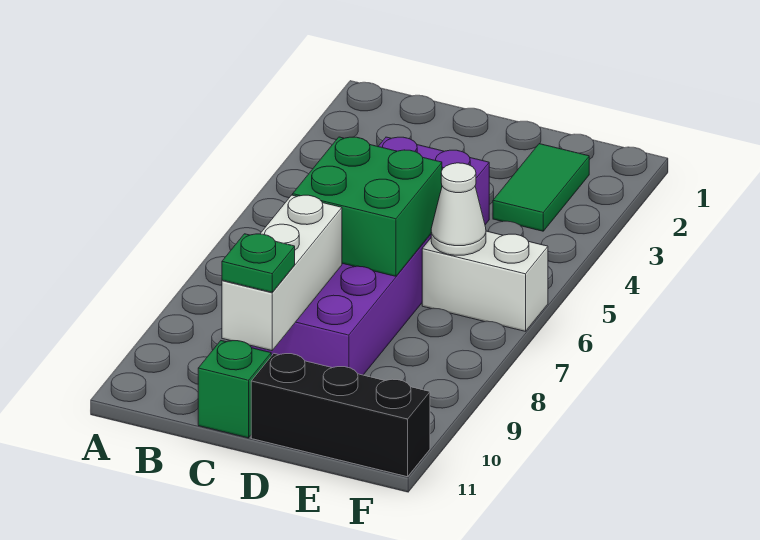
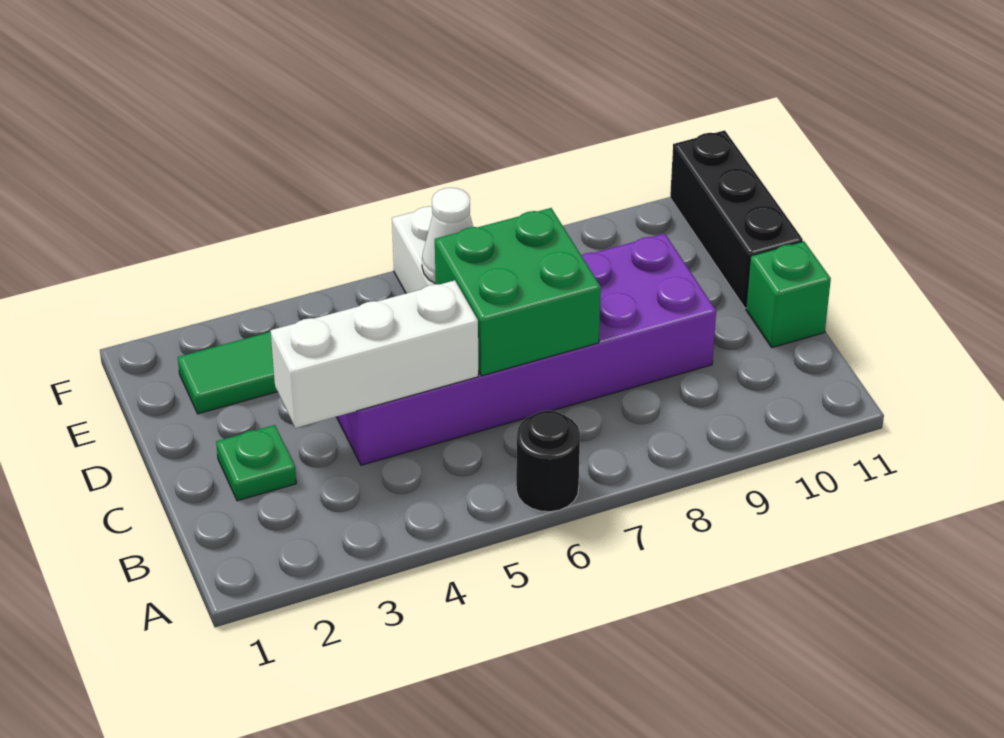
none -> black round brick A6 level 1
white brick C8:C10 level 2 -> white brick C3:C5 level 2
green plate C10 level 3 -> green plate C2 level 1

